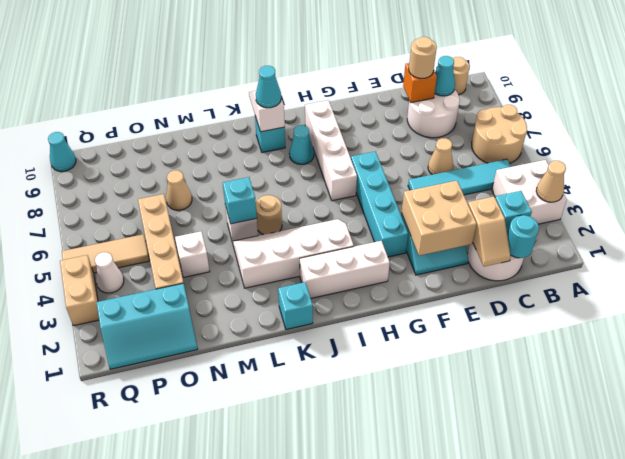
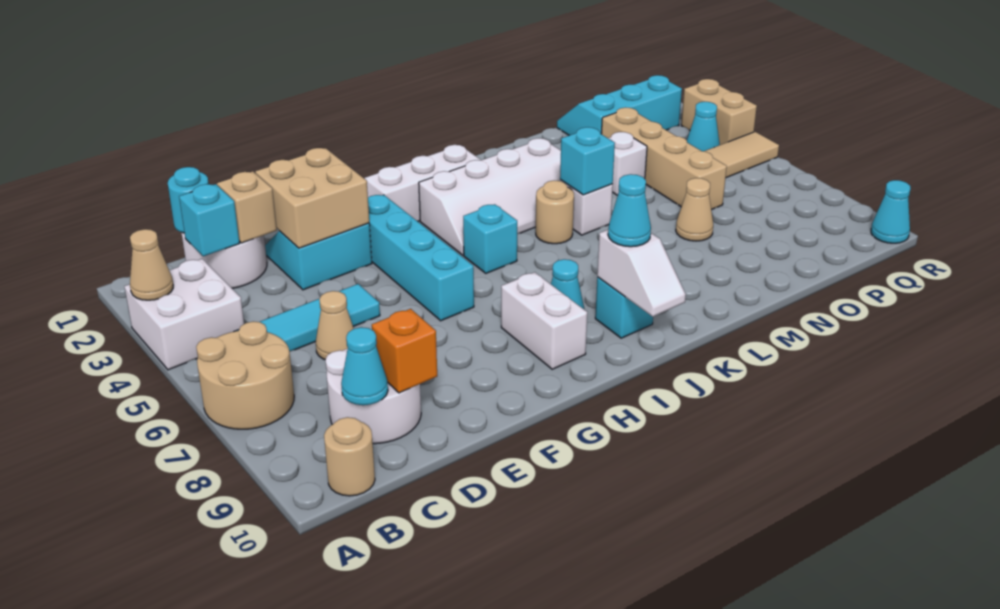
tan round brick D9 level 3 -> none
white brick H6:H9 level 1 -> white brick H8:H9 level 1
cyan brick K1 level 1 -> cyan brick I5 level 1
white cone Q4 level 1 -> cyan cone Q4 level 1

